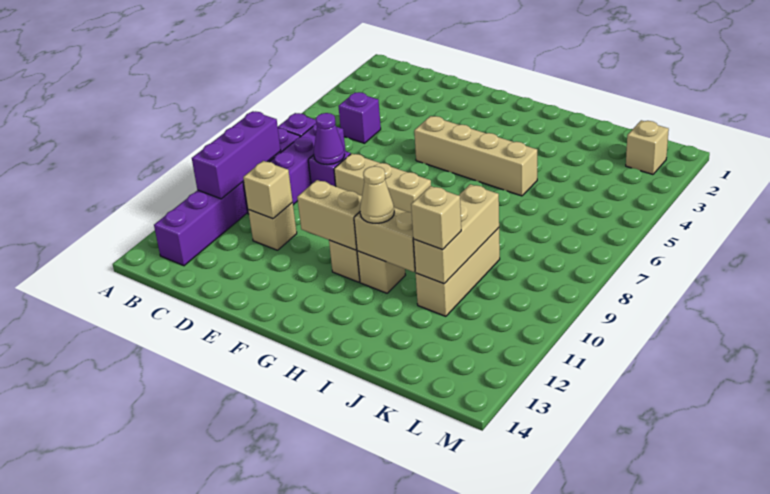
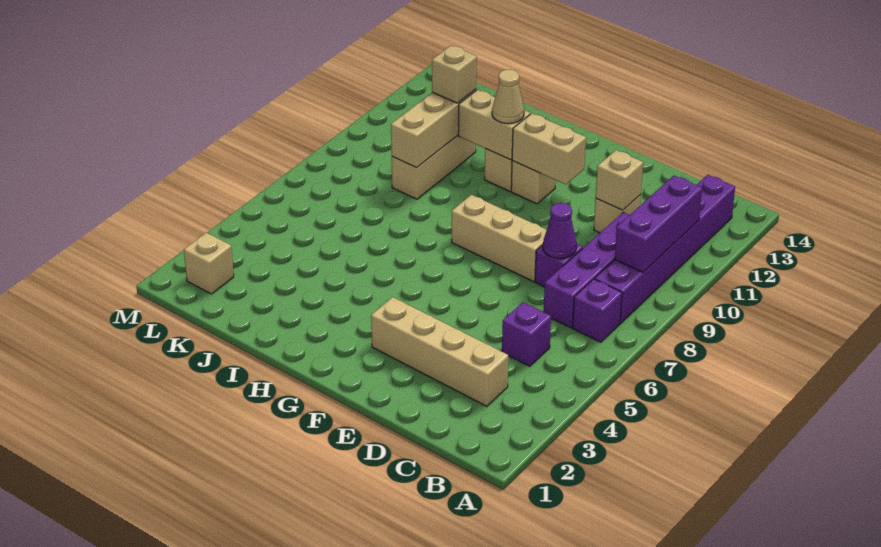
tan brick F5:I5 level 1 -> tan brick C3:F3 level 1

